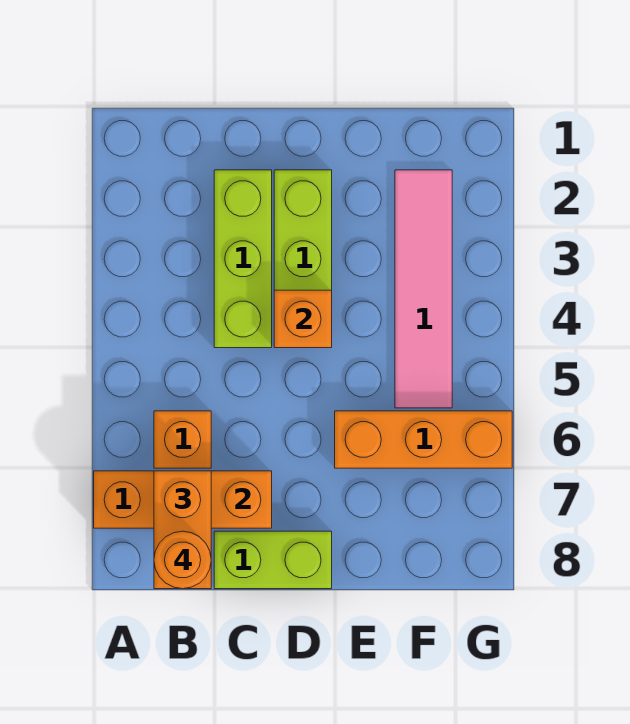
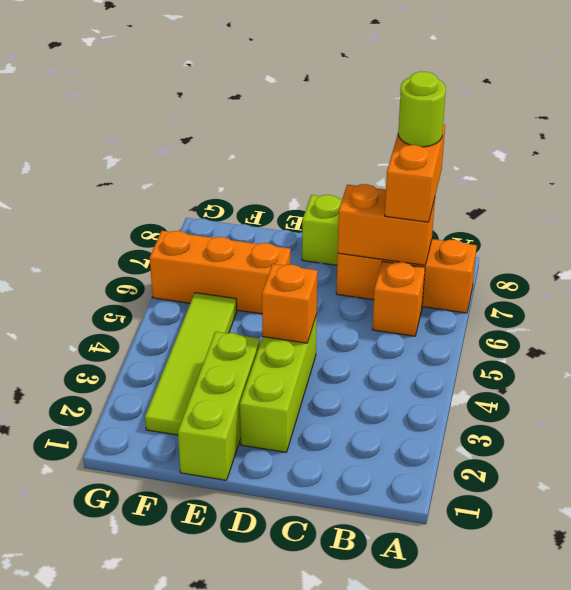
orange round brick B8 level 4 -> lime round brick B8 level 4
lime brick C2:C4 level 1 -> lime brick E1:E3 level 1
pink tile F2:F5 level 1 -> lime tile F2:F5 level 1

